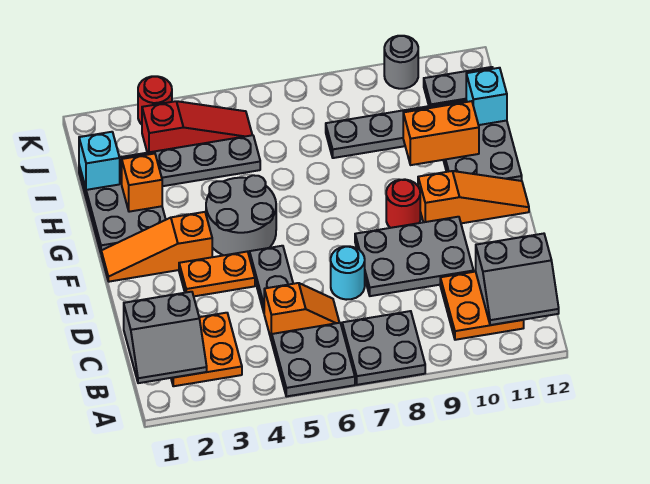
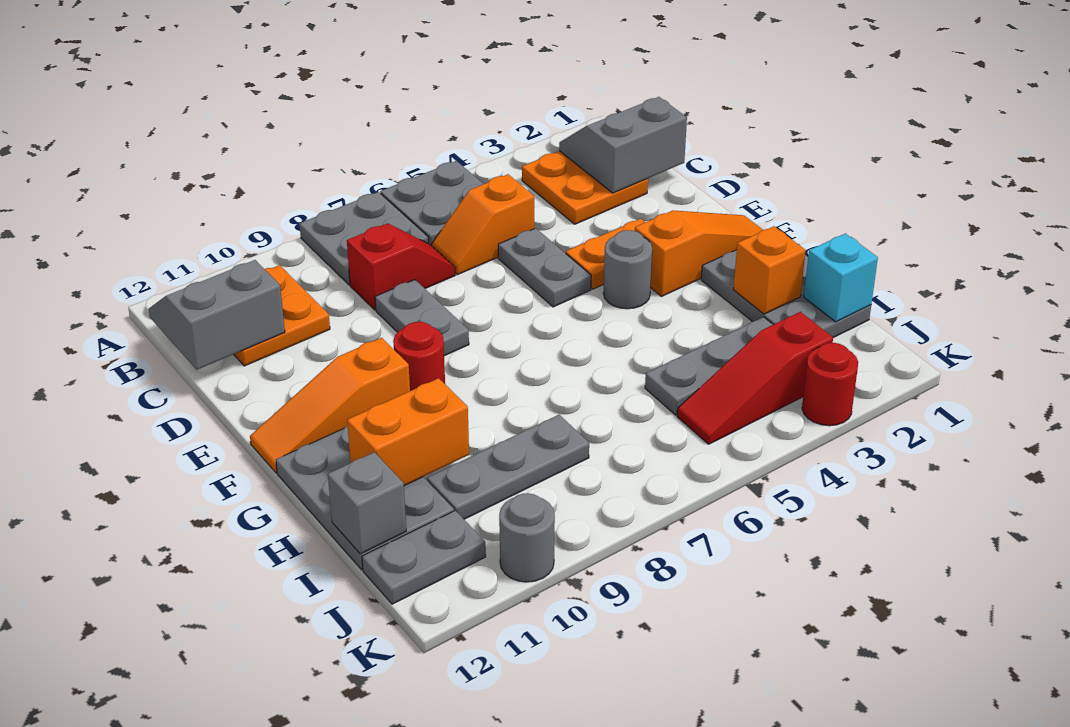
none -> red slope C7:C8 level 1 top 8
cyan round brick D7 level 1 -> none
grey plate D8:E10 level 1 -> grey plate D8:E8 level 1
grey round brick F4:G5 level 1 -> grey round brick F4 level 1
cyan brick I12 level 2 -> grey brick I12 level 2

